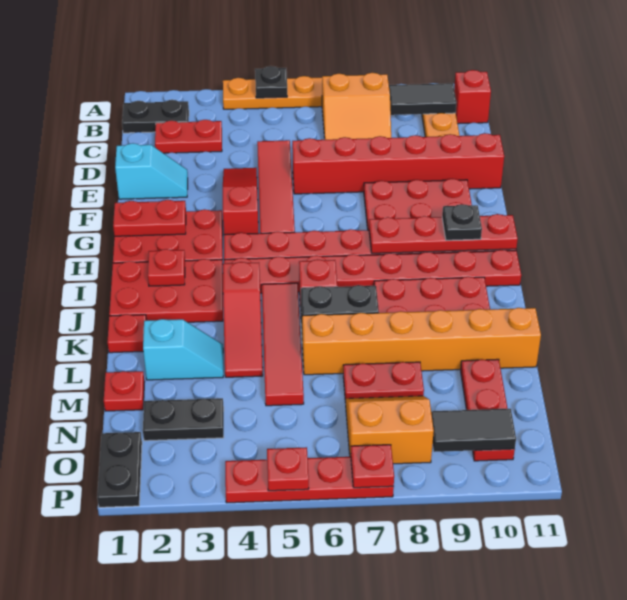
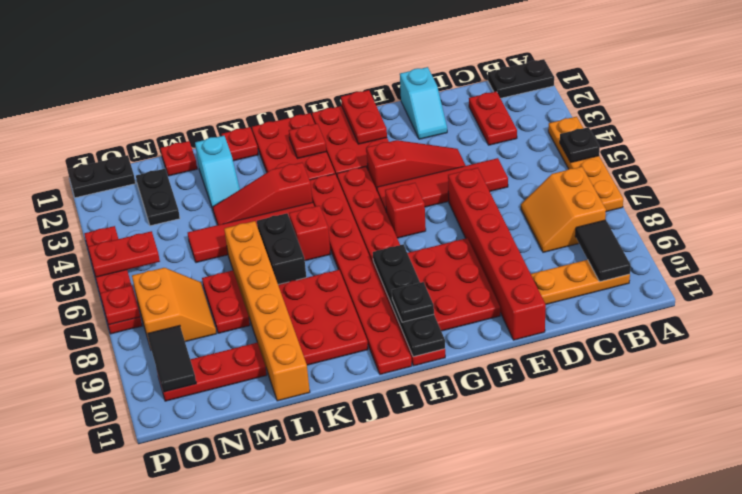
black plate B1:B2 level 1 -> black plate A1:B1 level 1
red brick B11 level 1 -> red brick G6 level 1
red plate H8:H11 level 2 -> black plate H8:H11 level 2
red plate P5 level 2 -> red plate O5:P5 level 2

